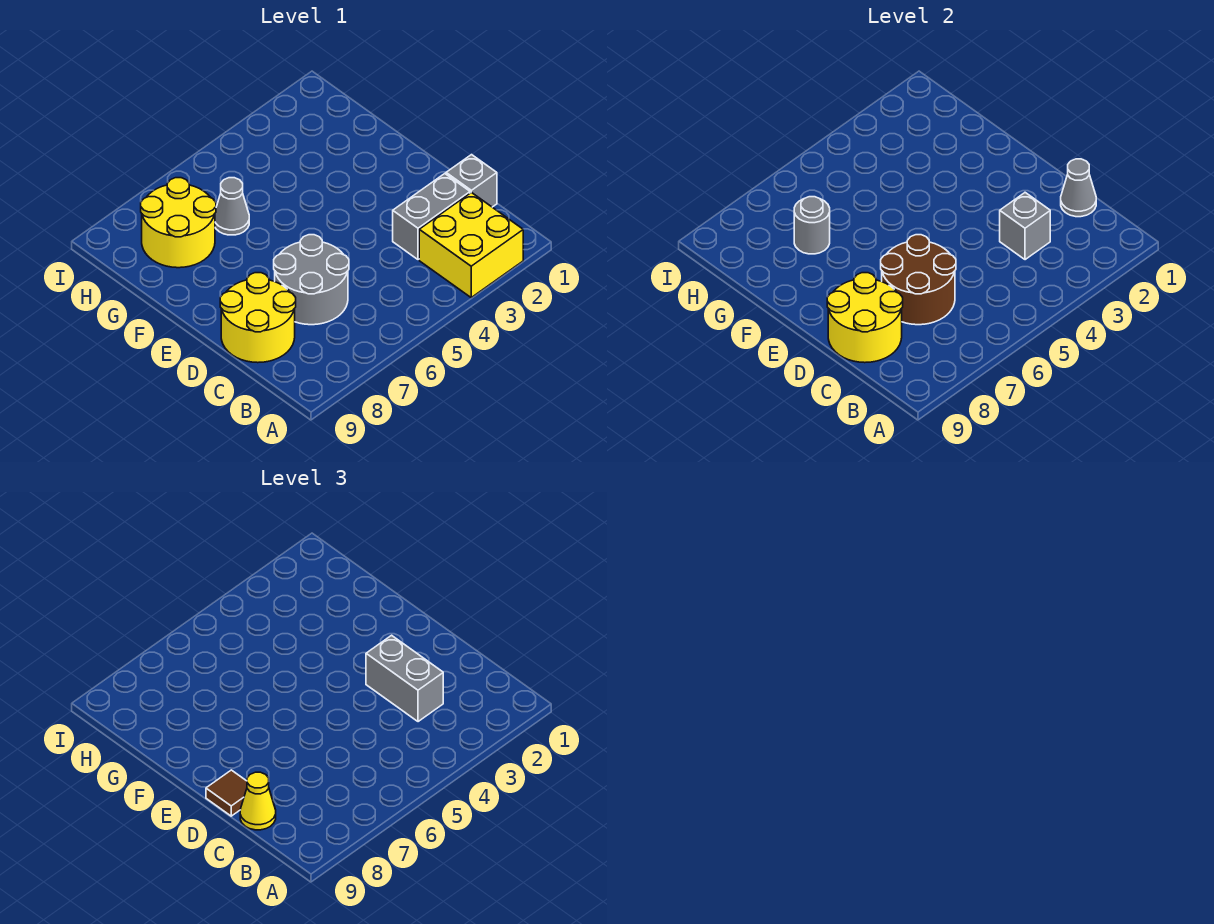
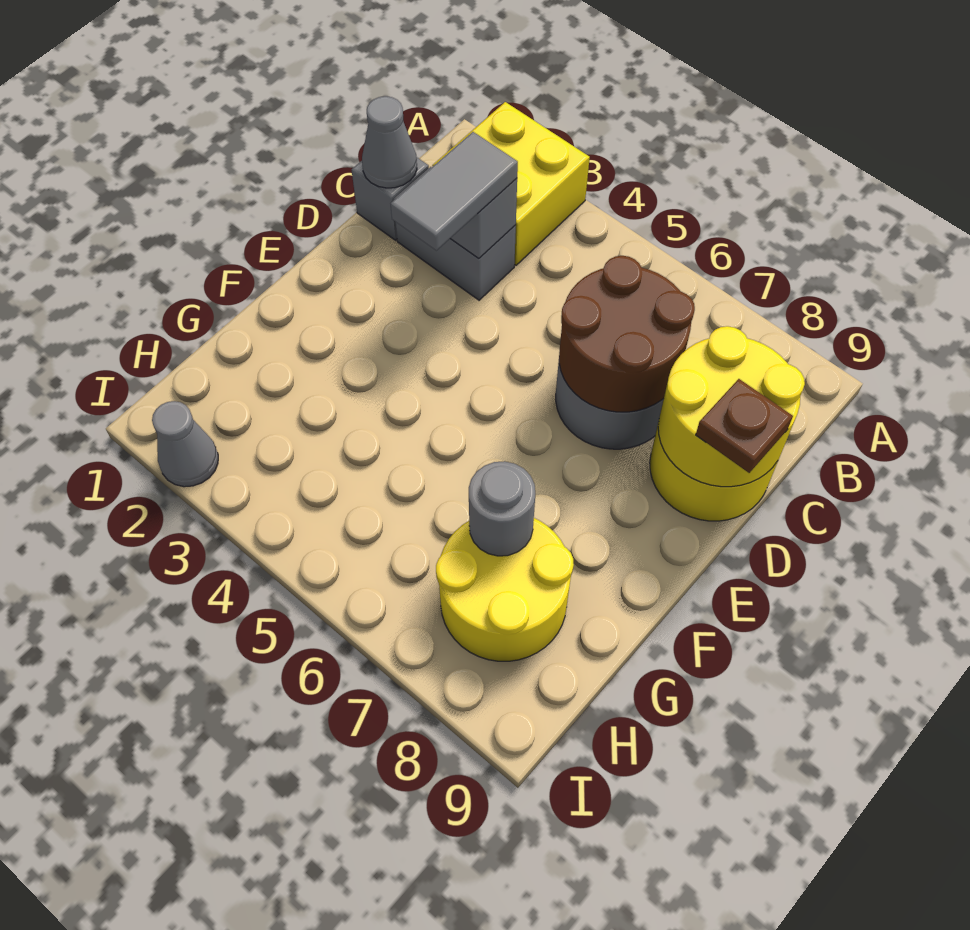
grey brick C3:D3 level 3 -> grey tile C3:D3 level 3
yellow cone C9 level 3 -> none
brown tile D9 level 3 -> brown plate D9 level 3
grey cone G6 level 1 -> grey cone I2 level 1

